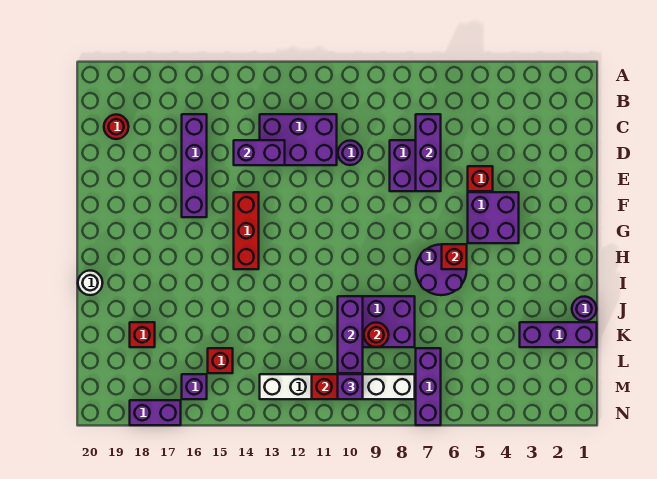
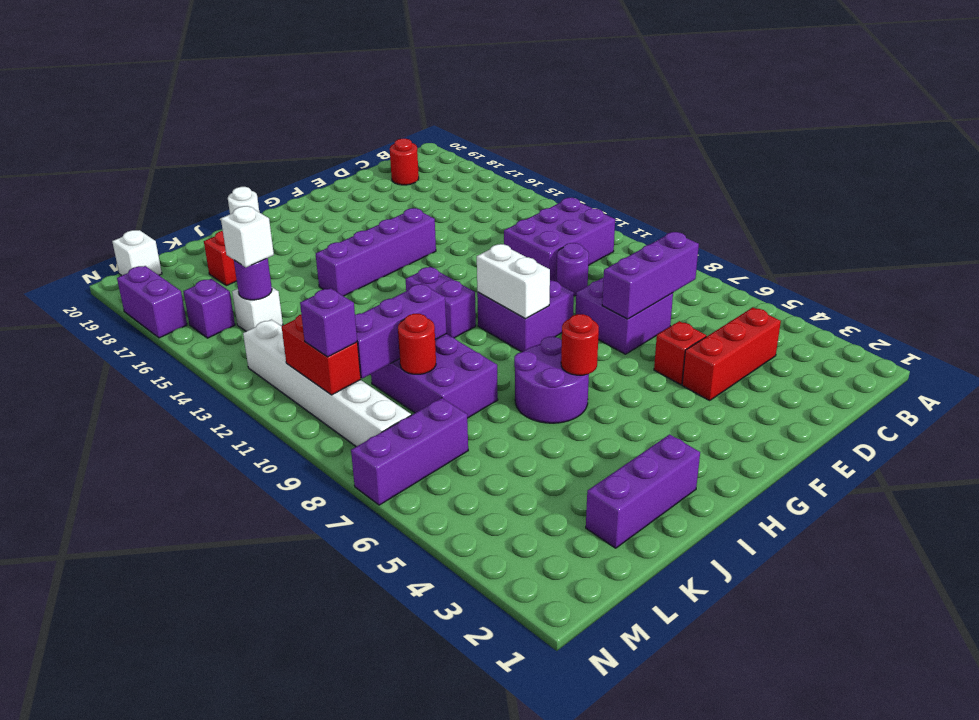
purple brick C11:D13 level 1 -> purple brick B11:D12 level 1
purple brick C16:F16 level 1 -> purple brick F15:I15 level 1
purple brick D13:D14 level 2 -> purple brick H11:H12 level 1
purple brick F4:G5 level 1 -> purple brick F9:G10 level 1
red brick F14:H14 level 1 -> red brick C4:E4 level 1
none -> white brick G9:G10 level 2
red brick H6 level 2 -> red round brick H6 level 2
purple round brick J1 level 1 -> purple round brick L15 level 2
purple brick K1:K3 level 1 -> purple brick I2:K2 level 1
red brick L15 level 1 -> white brick L15 level 1
none -> white brick L15 level 3
none -> white brick M20 level 1

